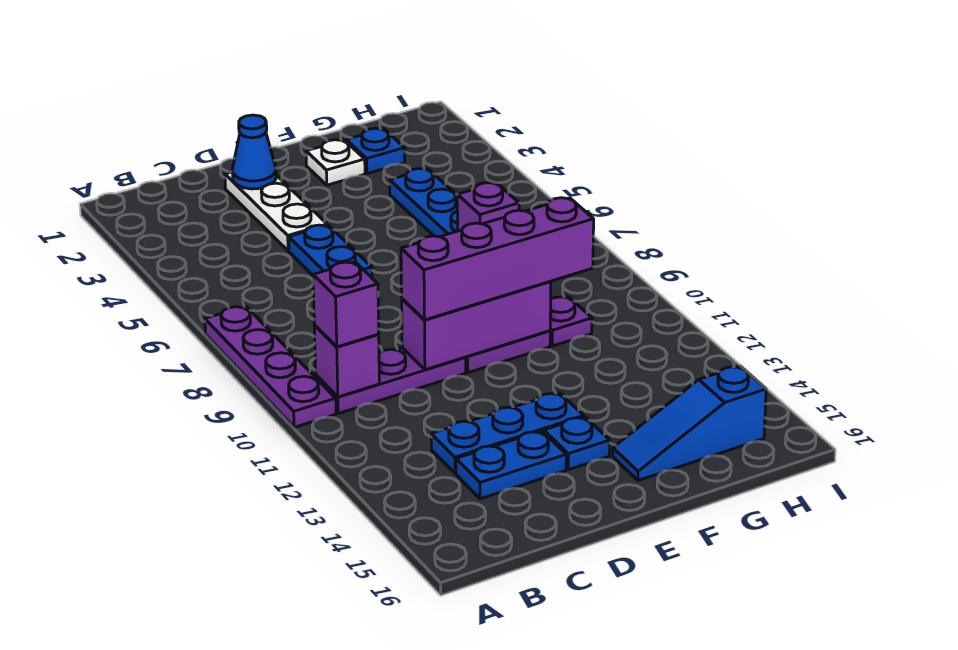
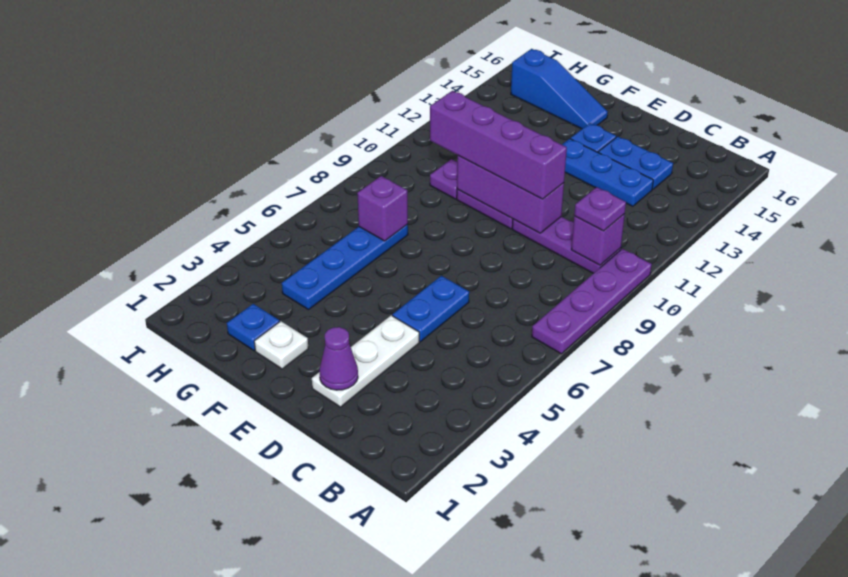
purple brick B10 level 3 -> purple plate B10 level 3
blue cone D2 level 2 -> purple cone D2 level 2

